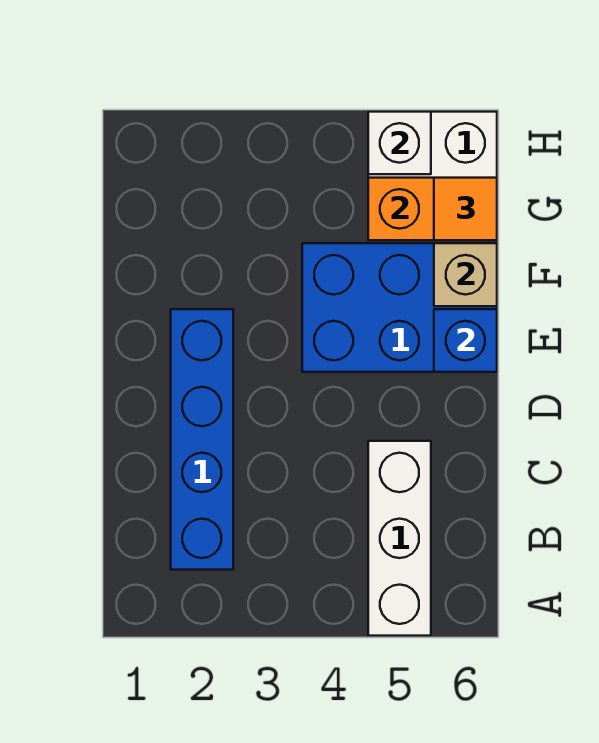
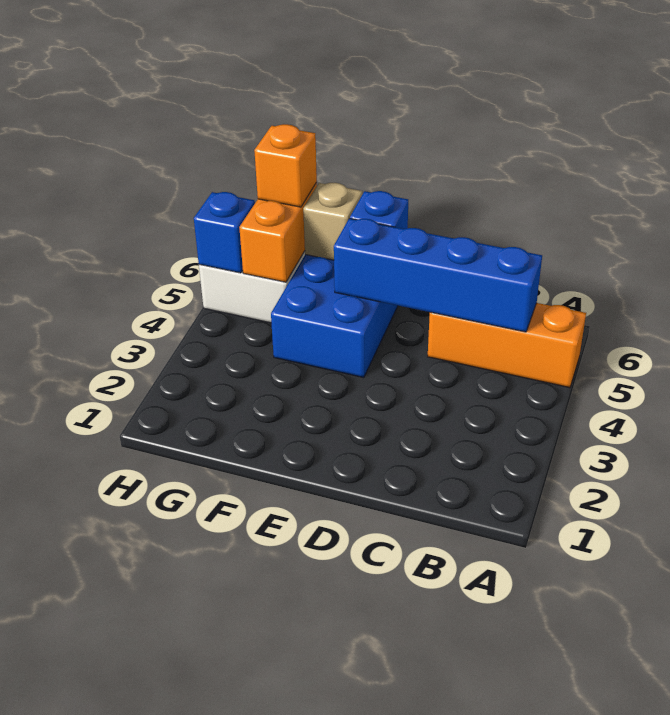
white brick A5:C5 level 1 -> orange brick A5:C5 level 1
blue brick B2:E2 level 1 -> blue brick B5:E5 level 2
orange tile G6 level 3 -> orange brick G6 level 3
white brick H5 level 2 -> blue brick H5 level 2

